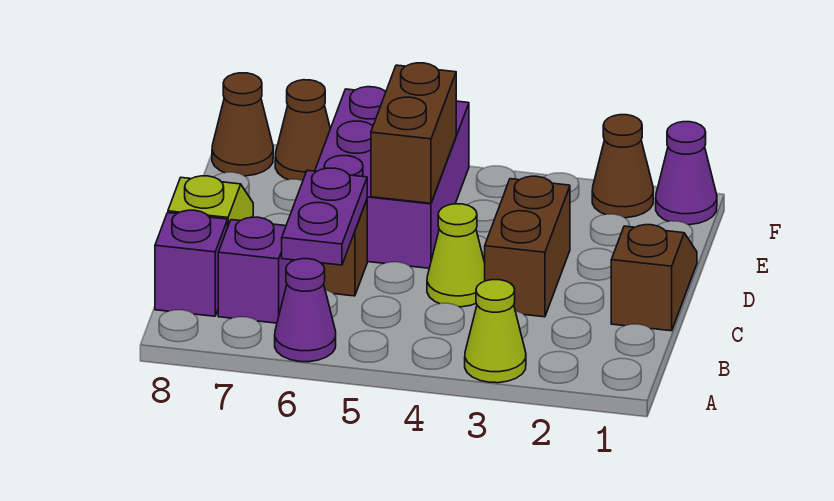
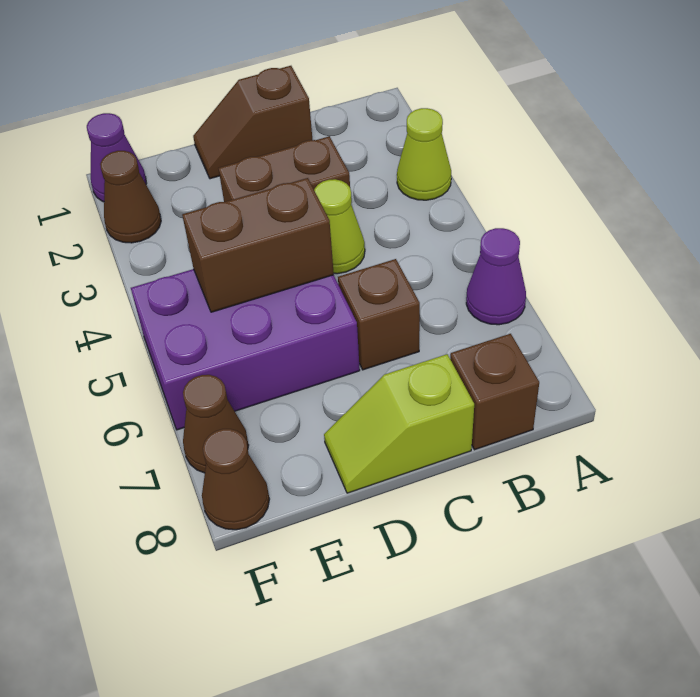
purple plate B6:C6 level 2 -> none
purple brick B7 level 1 -> none
purple brick B8 level 1 -> brown brick B8 level 1

